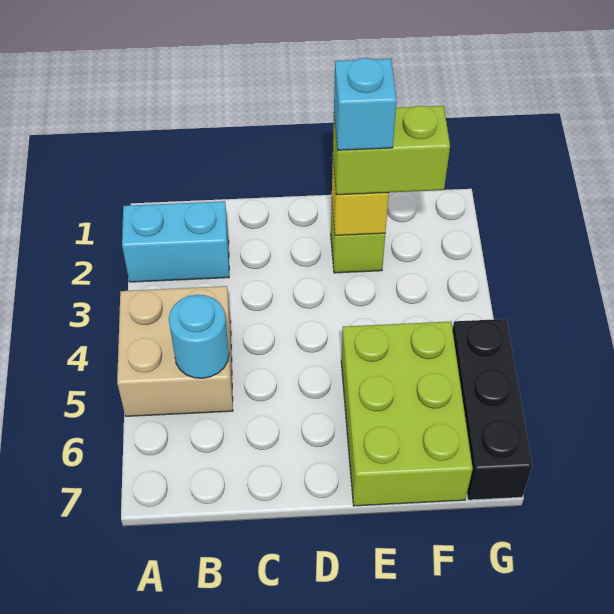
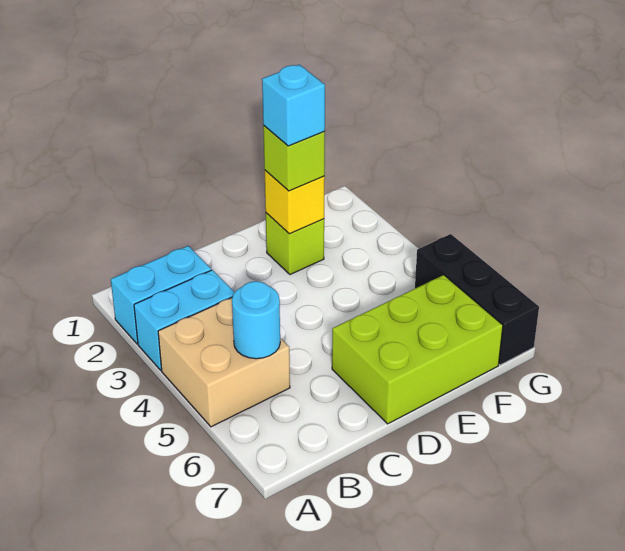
none -> cyan brick A3:B3 level 1
lime brick E2:F2 level 3 -> lime brick E2 level 3
lime brick E5:F7 level 1 -> lime brick D6:F7 level 1

